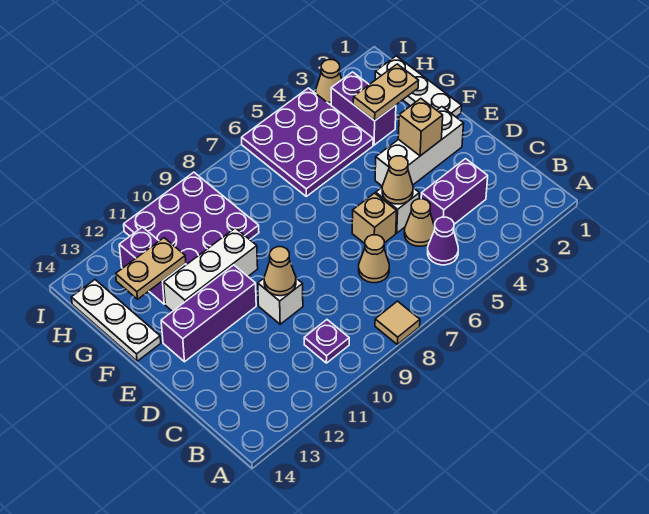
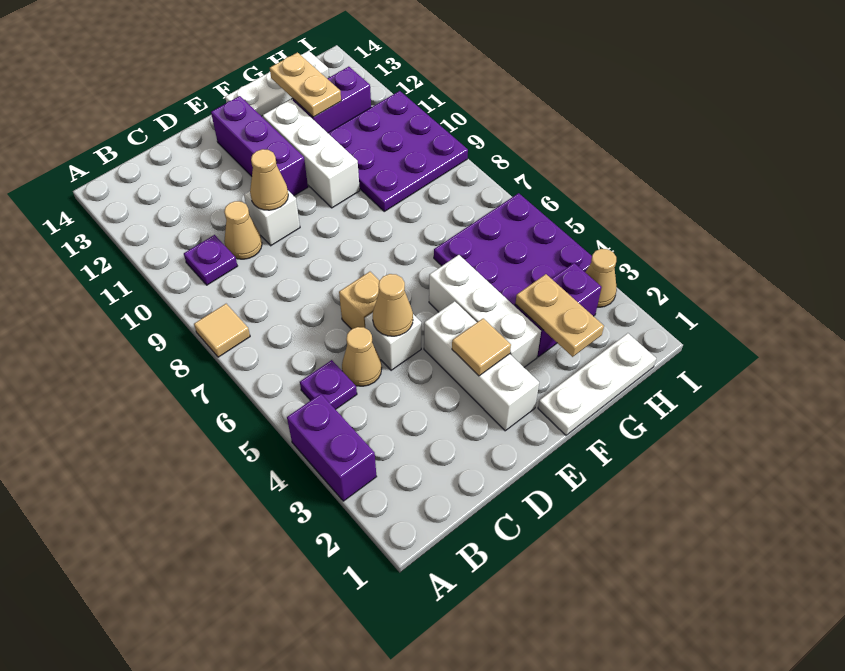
purple cone B5 level 1 -> purple plate B5 level 1
purple brick C3:C4 level 1 -> purple brick A3:A4 level 1
tan cone C7 level 1 -> tan cone C10 level 1
tan brick E3 level 2 -> tan tile E3 level 2
none -> white brick F3:F5 level 1

